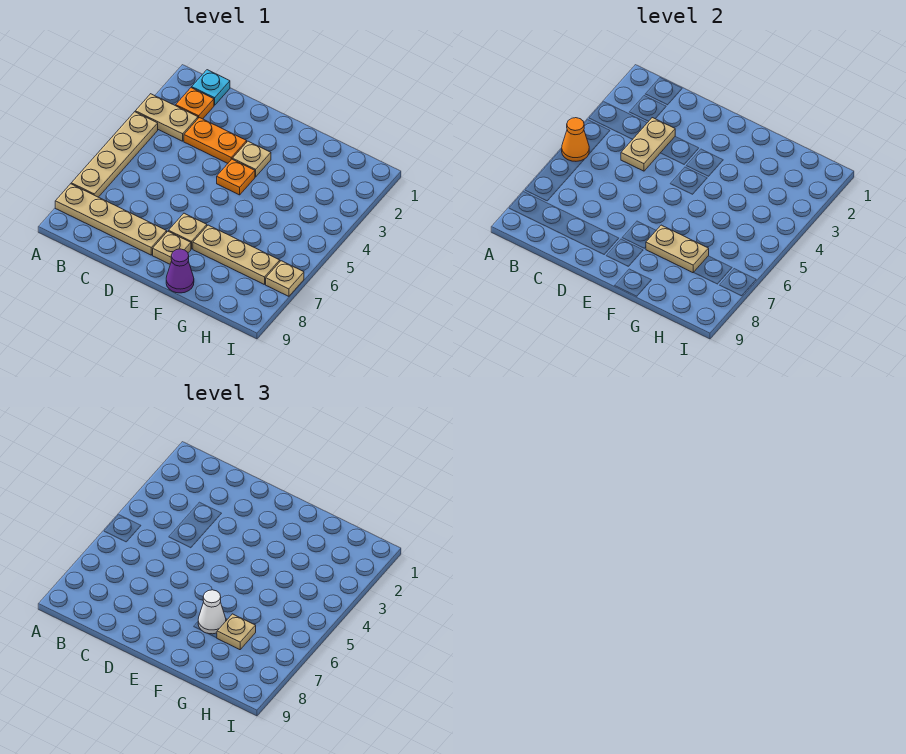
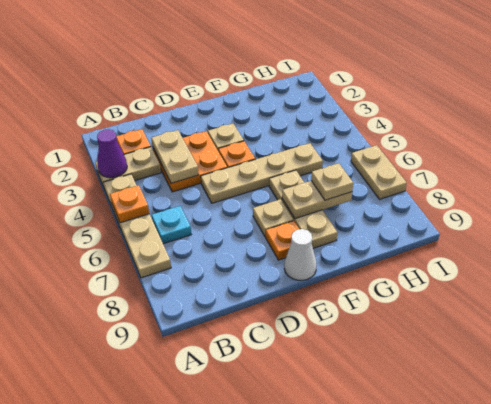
orange cone A5 level 2 -> orange plate A5 level 2
tan plate A8:D8 level 1 -> tan plate D5:G5 level 1
cyan plate B1 level 1 -> cyan plate B6 level 1
orange plate C3:D3 level 1 -> orange plate C3:D4 level 1
tan plate E8 level 1 -> orange plate E8 level 1
tan plate F7:H7 level 1 -> tan plate F6:F8 level 1
white cone F7 level 3 -> white cone E9 level 1
purple cone F9 level 1 -> purple cone A3 level 2
tan plate I7 level 1 -> tan plate I6:I7 level 1

